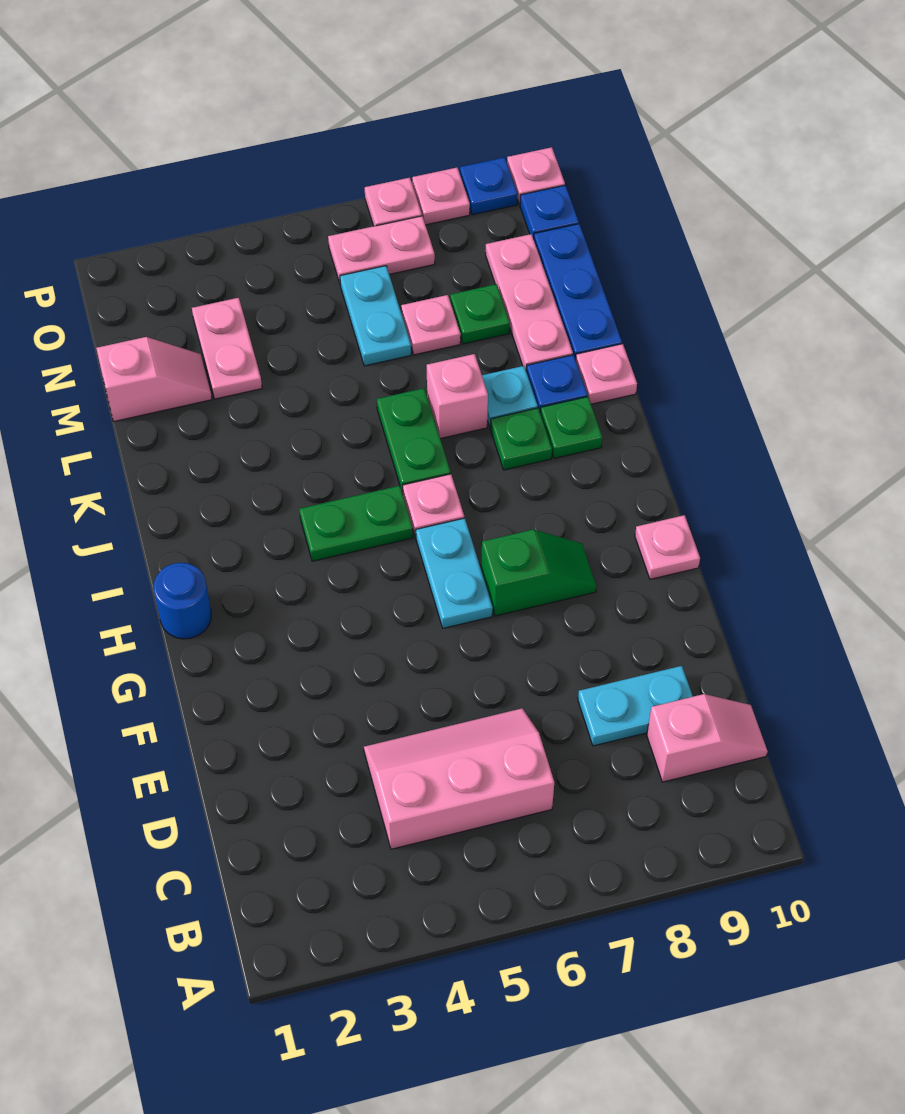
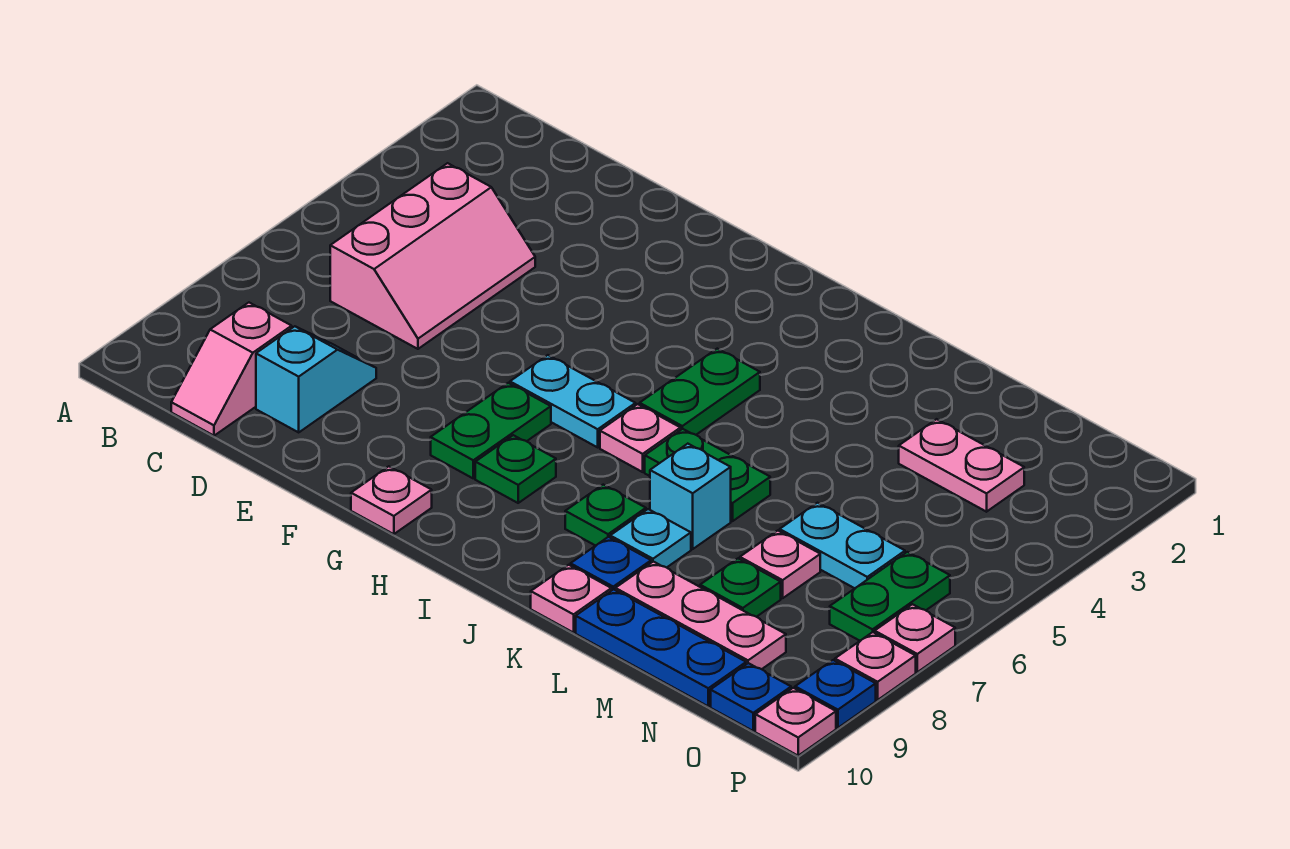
cyan plate D8:D9 level 1 -> cyan slope D8:D9 level 1 top 9
green slope G7:G8 level 1 top 7 -> green plate G7:G8 level 1
blue round brick H1 level 1 -> none
green plate J9 level 1 -> green plate H8 level 1
pink brick K7 level 1 -> cyan brick K7 level 1
pink slope M1:M2 level 1 top 1 -> none
pink plate O6:O7 level 1 -> green plate O6:O7 level 1

